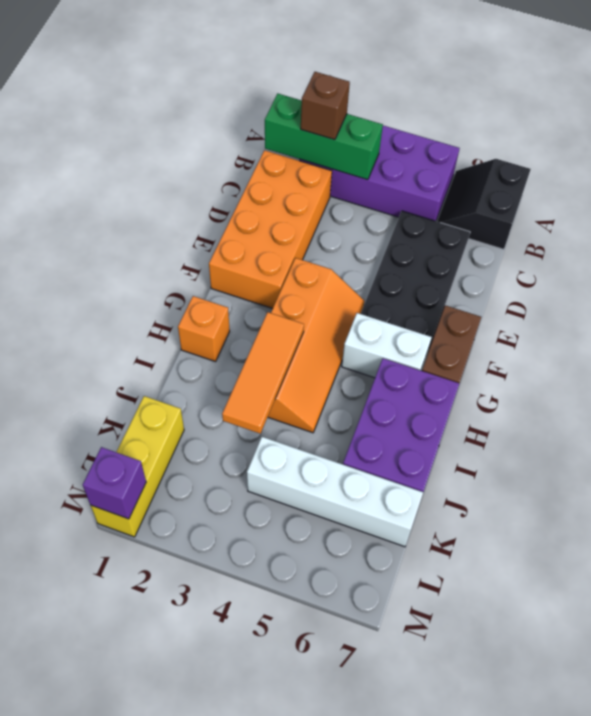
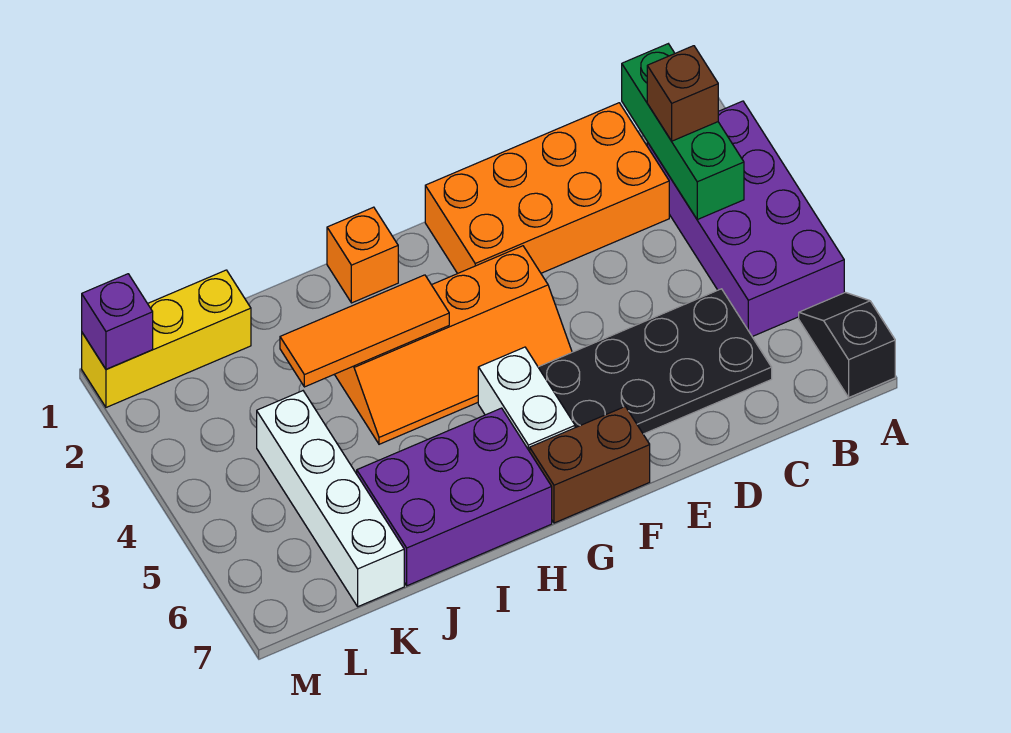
black slope A6:B7 level 1 top 7 -> black slope A6:A7 level 1 top 7

